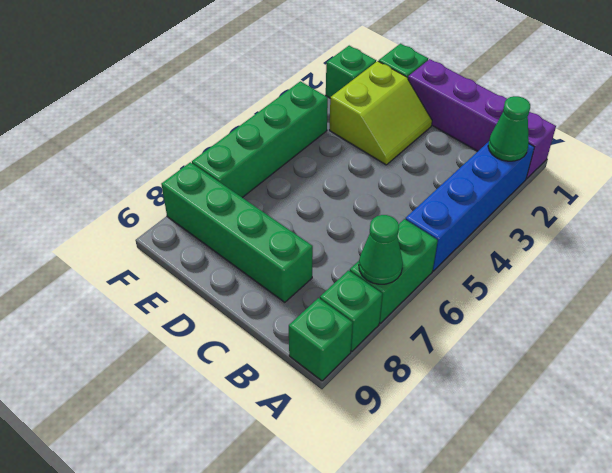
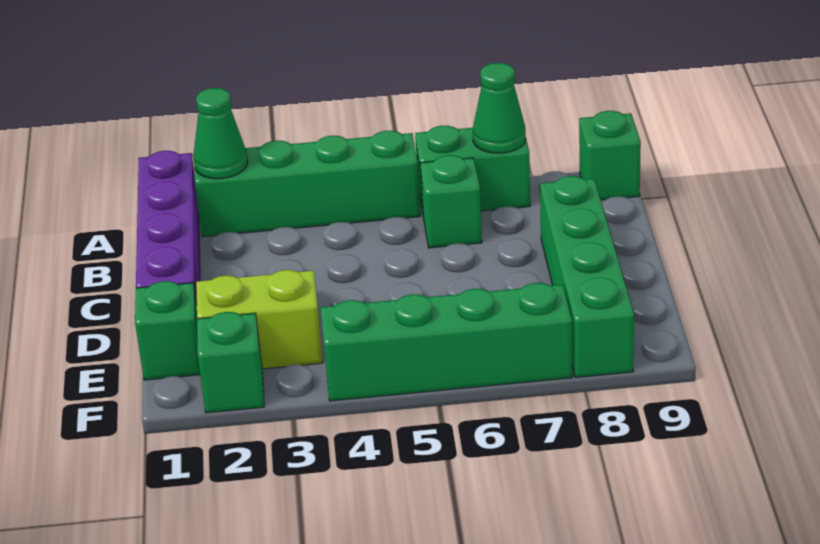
blue brick A2:A5 level 1 -> green brick A2:A5 level 1
green brick A8 level 1 -> green brick B6 level 1

